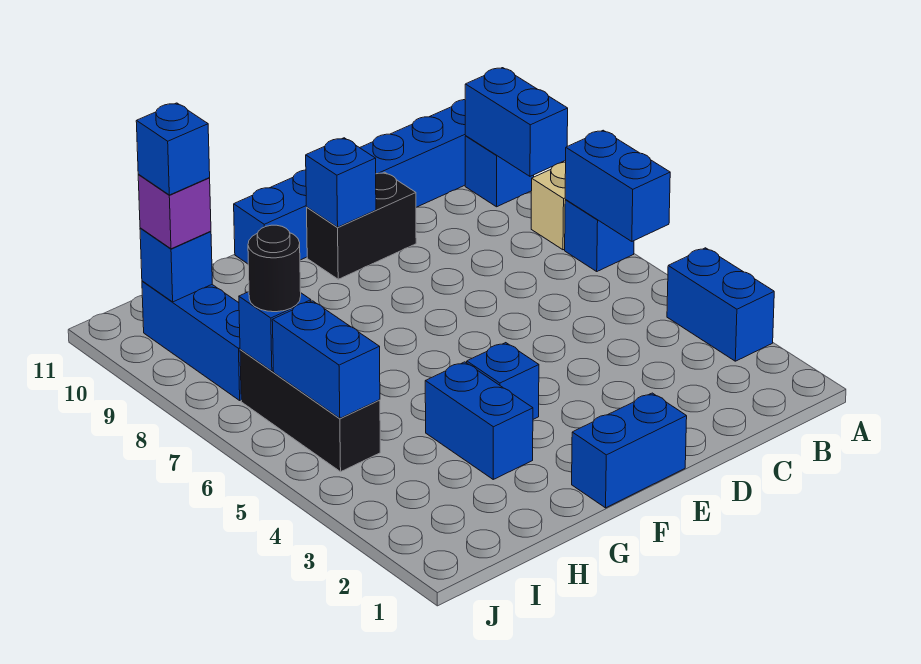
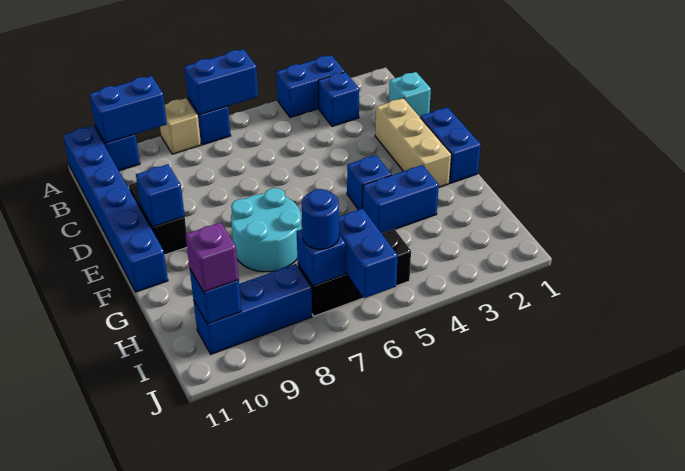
none -> cyan brick C1 level 1
none -> tan brick D2:F2 level 1
none -> cyan round brick F7:G8 level 1
blue brick I5:I6 level 2 -> blue brick I6:J6 level 2
black round brick I7 level 3 -> blue round brick I7 level 3
blue brick I10 level 4 -> blue brick B3 level 1

